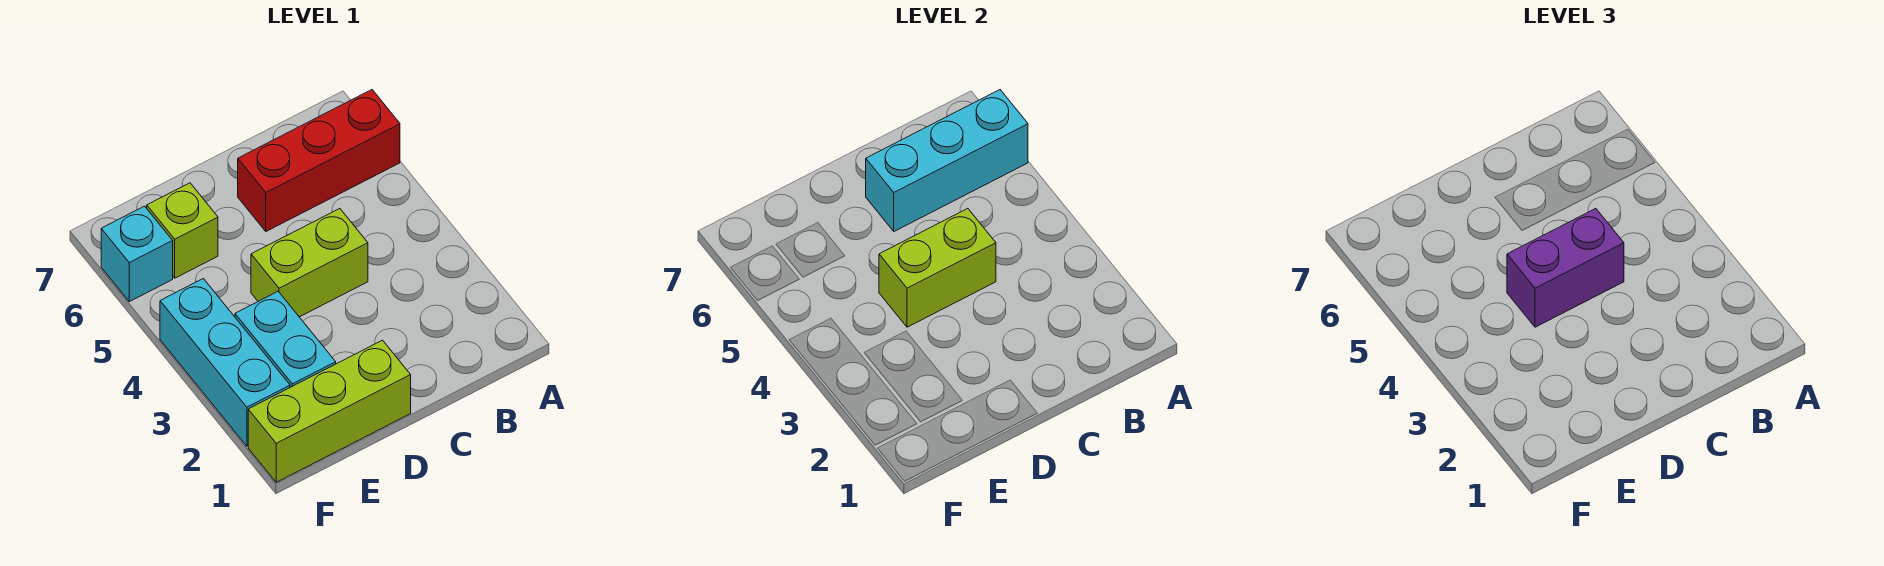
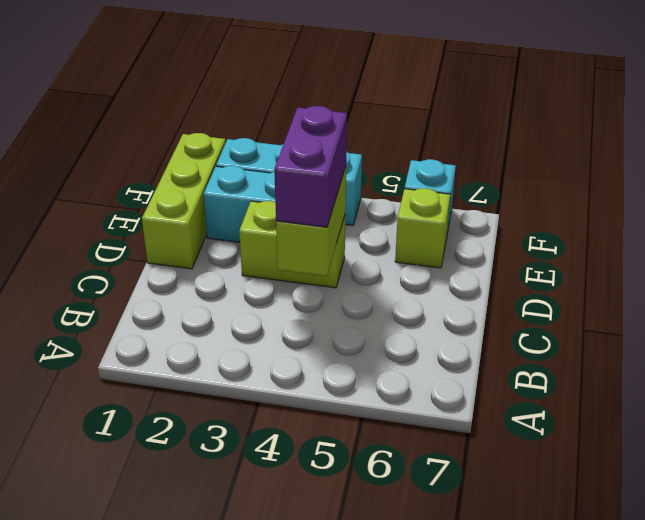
red brick A6:C6 level 1 -> none
cyan brick A6:C6 level 2 -> none
lime brick C4:D4 level 1 -> lime brick D3:D4 level 1

